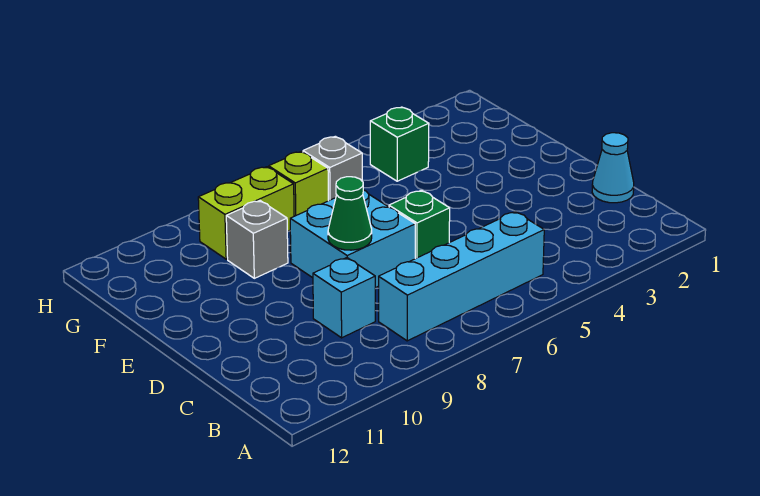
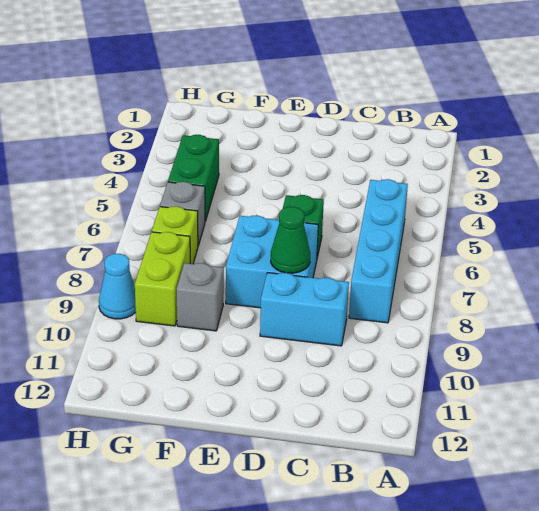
cyan cone C1 level 1 -> cyan cone H9 level 1
cyan brick C9 level 1 -> cyan brick C9:D9 level 1
green brick G4 level 1 -> green brick G4:G5 level 1

